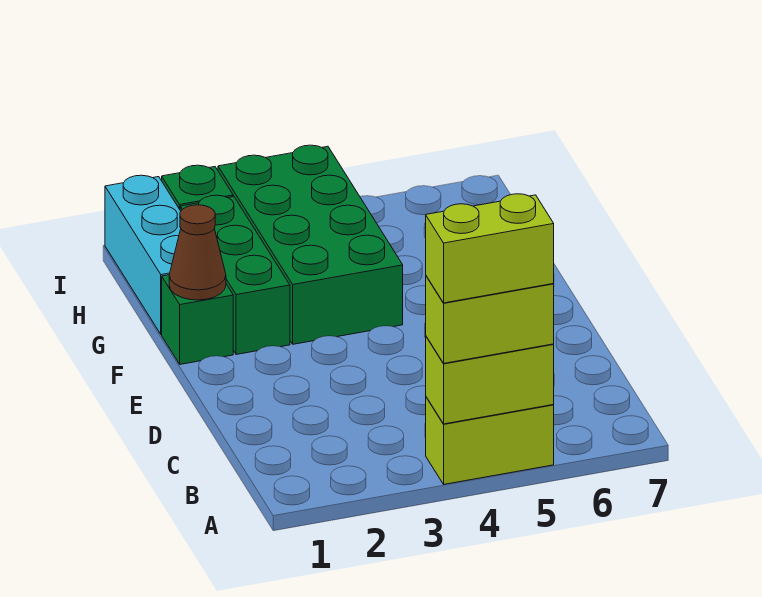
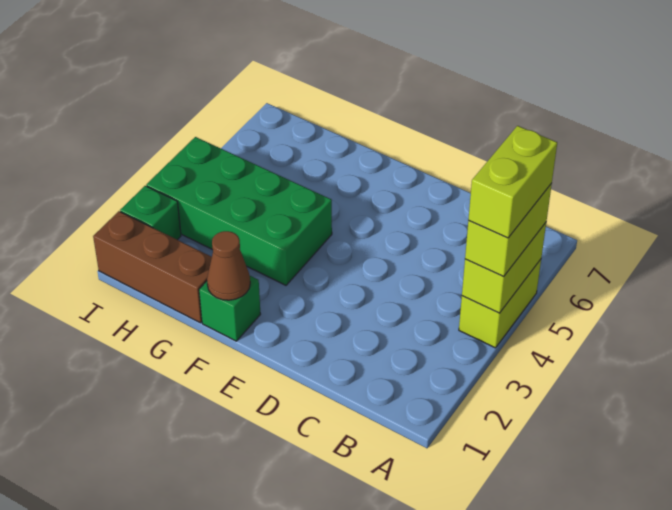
green brick F2:H2 level 1 -> none
cyan brick G1:I1 level 1 -> brown brick G1:I1 level 1

